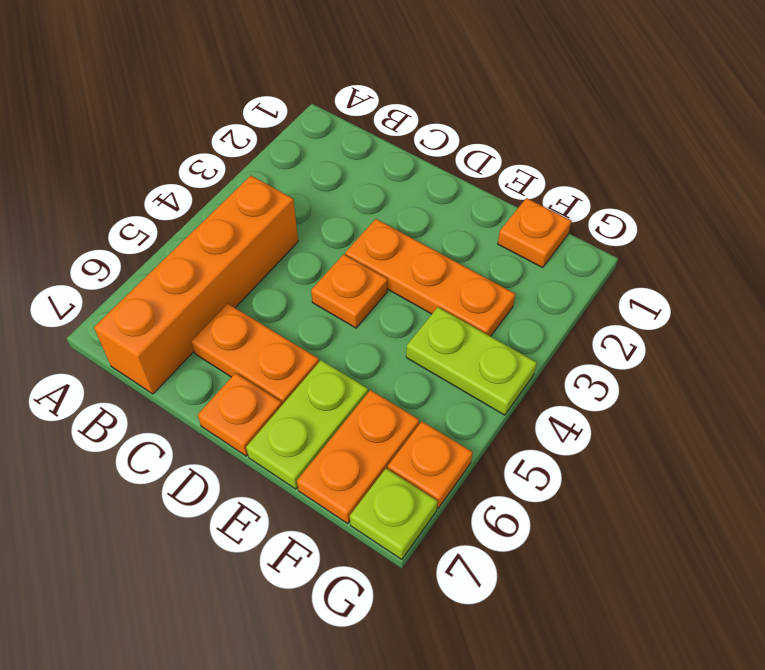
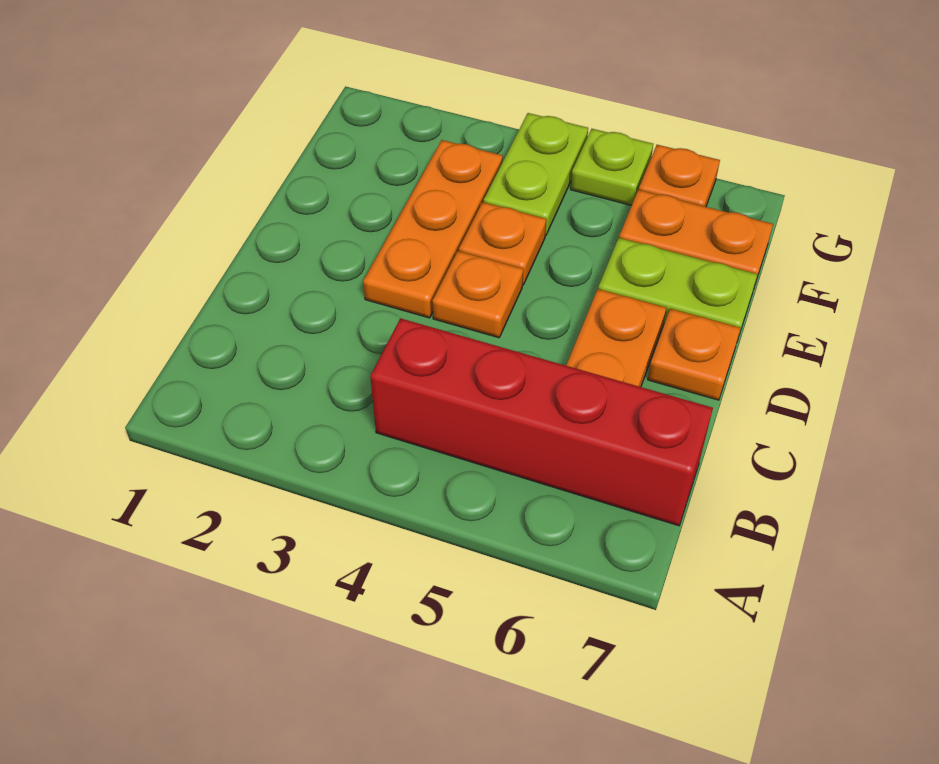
orange brick B4:B7 level 1 -> red brick B4:B7 level 1
orange plate F1 level 1 -> orange plate E4 level 1
lime plate G7 level 1 -> lime plate G5 level 1

